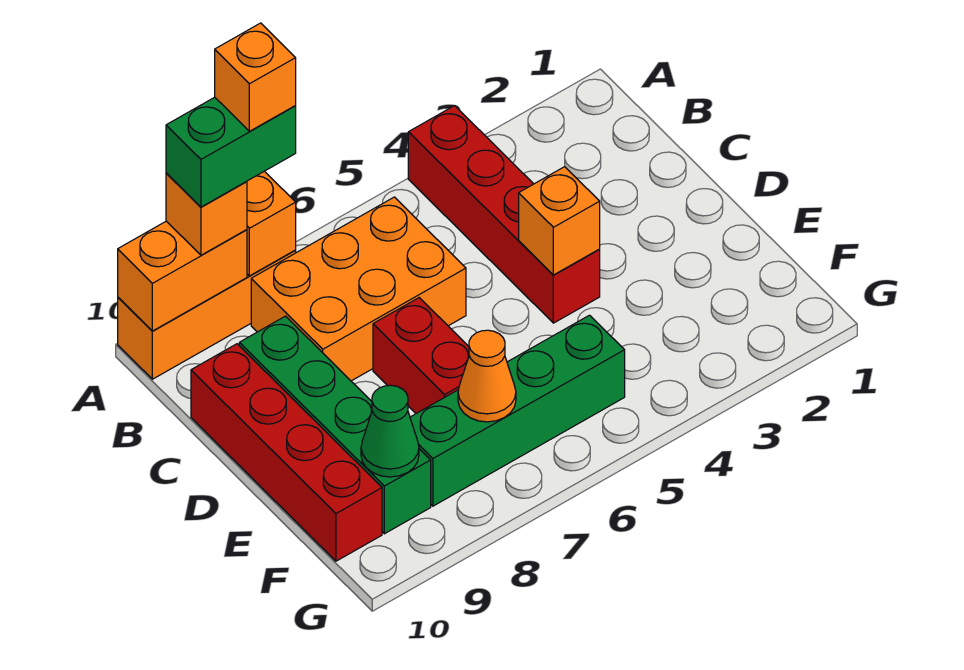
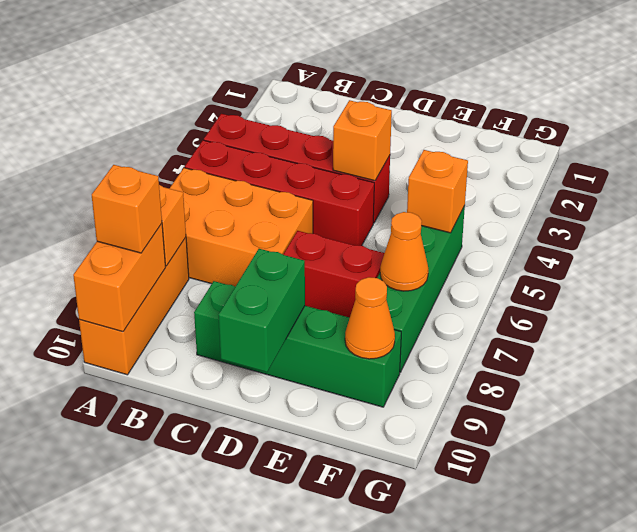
green brick A8:A9 level 4 -> green brick D9:D10 level 2
orange brick A8 level 5 -> orange brick F5 level 2
orange brick B6:C8 level 1 -> orange brick A6:C7 level 1
red brick C10:F10 level 1 -> red brick A5:D5 level 1
green cone F9 level 2 -> orange cone F9 level 2

